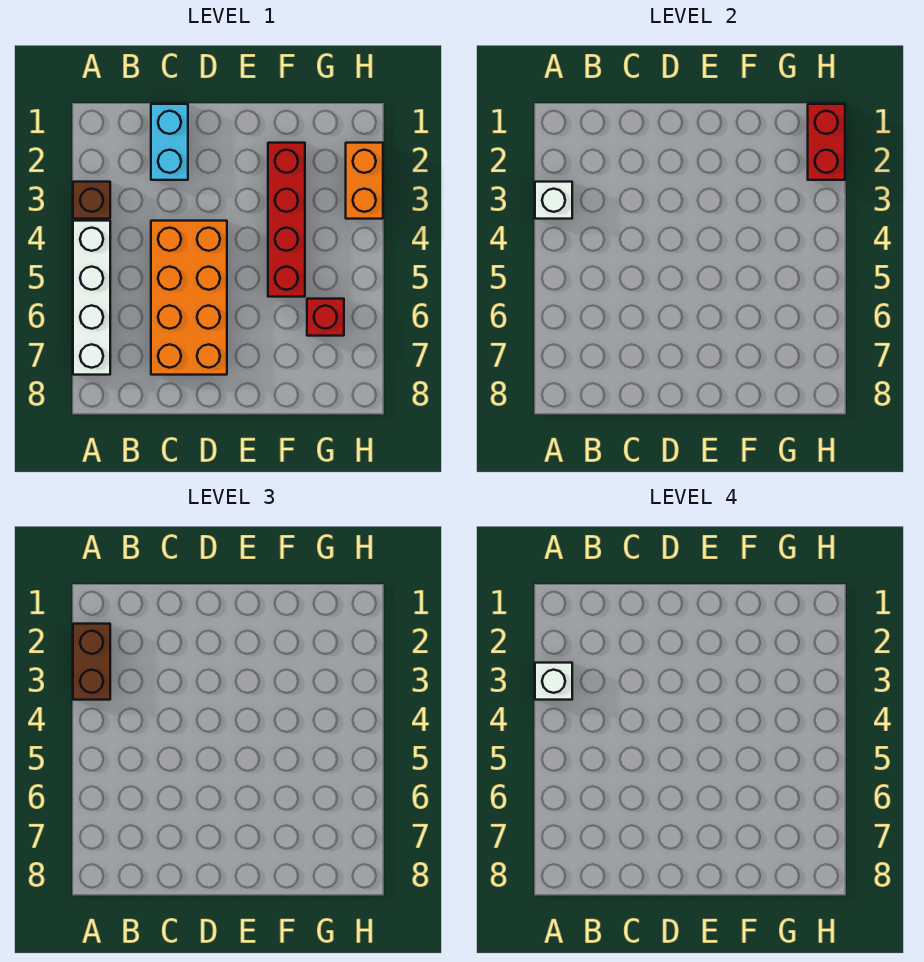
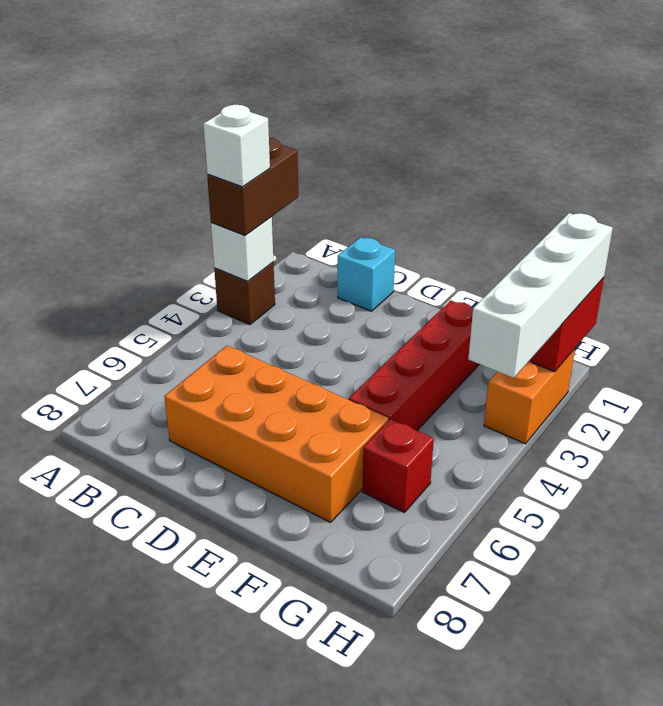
white brick A4:A7 level 1 -> white brick H1:H4 level 3
cyan brick C1:C2 level 1 -> cyan brick C1 level 1
orange brick C4:D7 level 1 -> orange brick C6:F7 level 1

